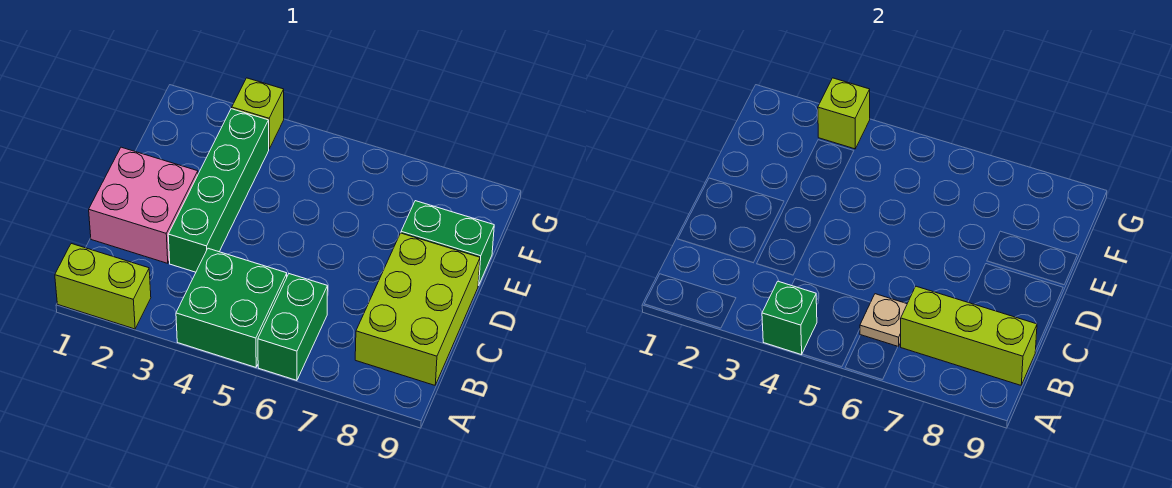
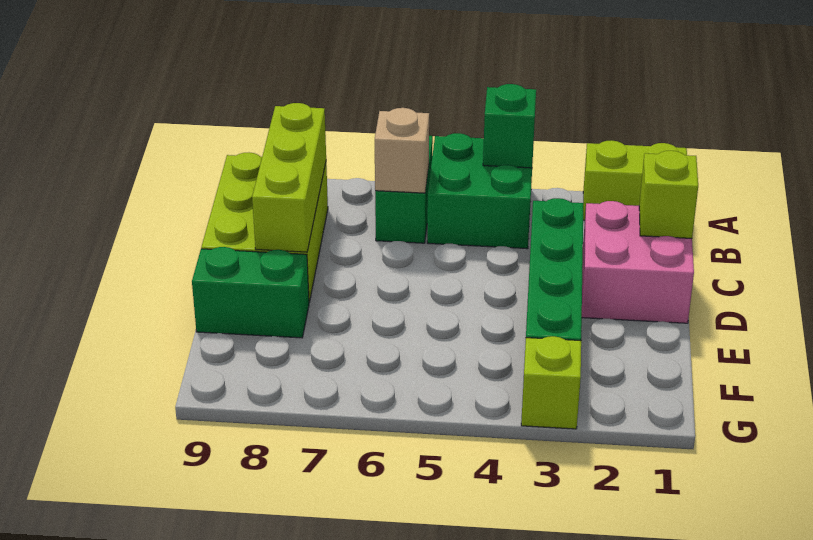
tan plate B6 level 2 -> tan brick B6 level 2
lime brick B7:B9 level 2 -> lime brick B8:D8 level 2
lime brick G3 level 2 -> lime brick C1 level 2

